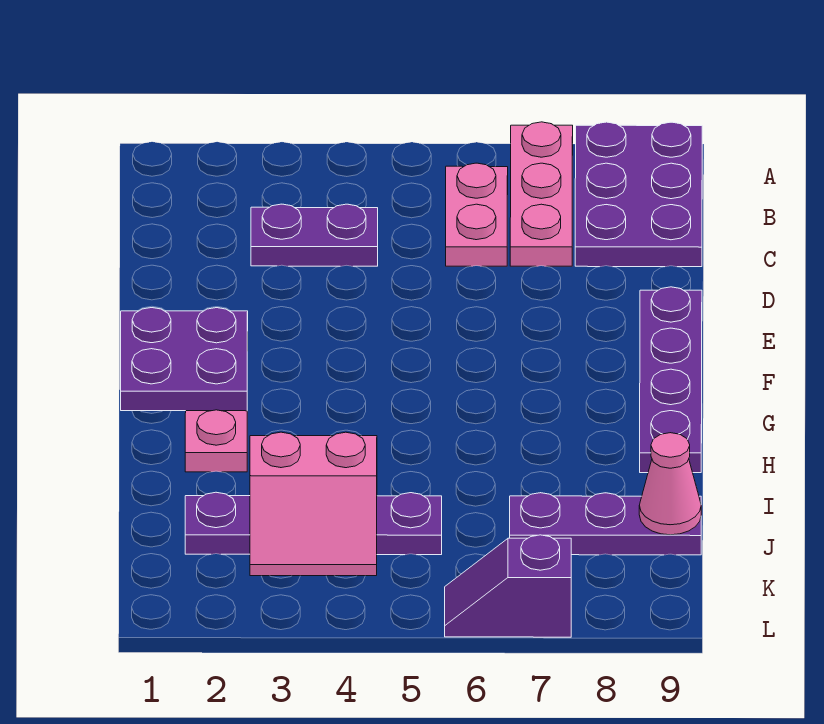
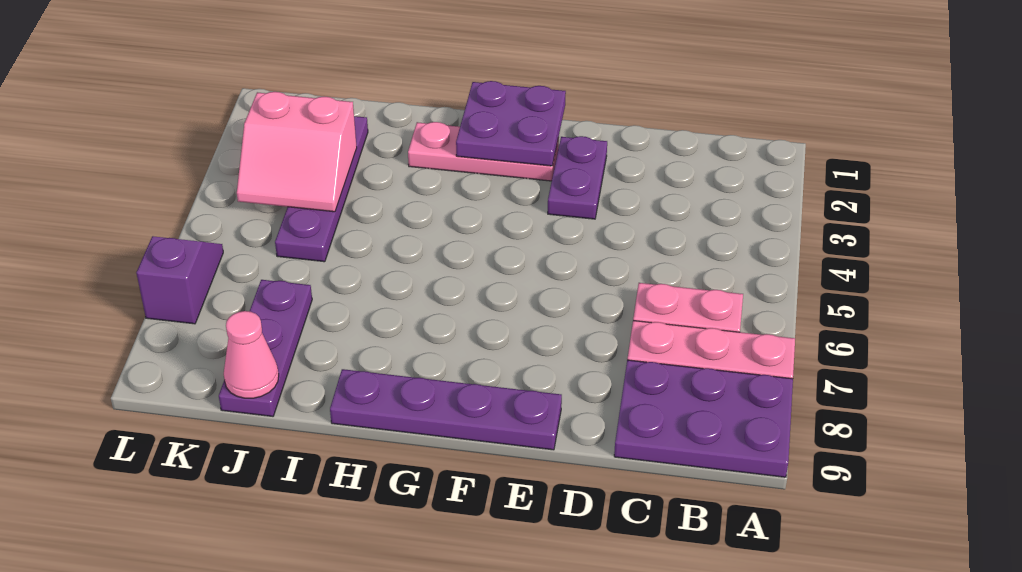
purple plate C3:C4 level 1 -> purple plate E2:E3 level 1
pink slope J3:K4 level 2 top J -> pink slope J3:K4 level 2 top 3

